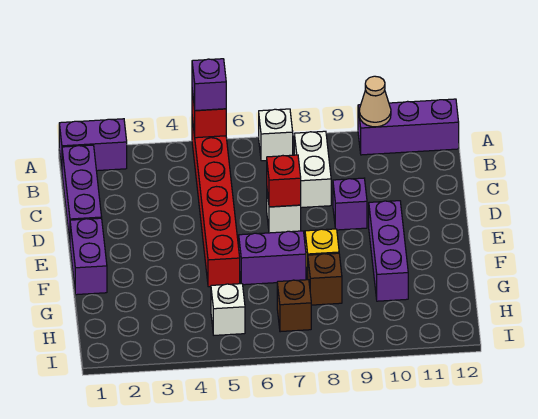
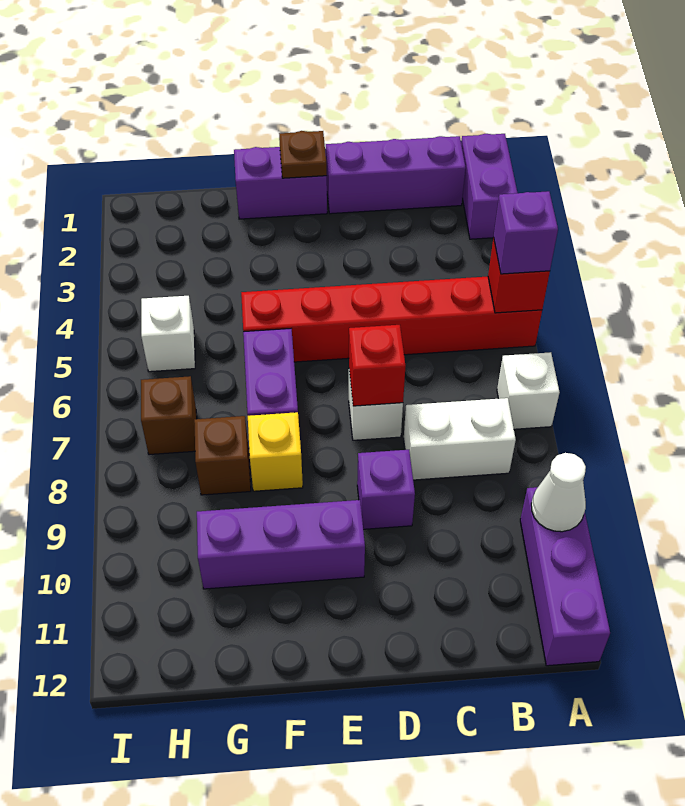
tan cone A10 level 2 -> white cone A10 level 2
none -> brown plate E1 level 2

